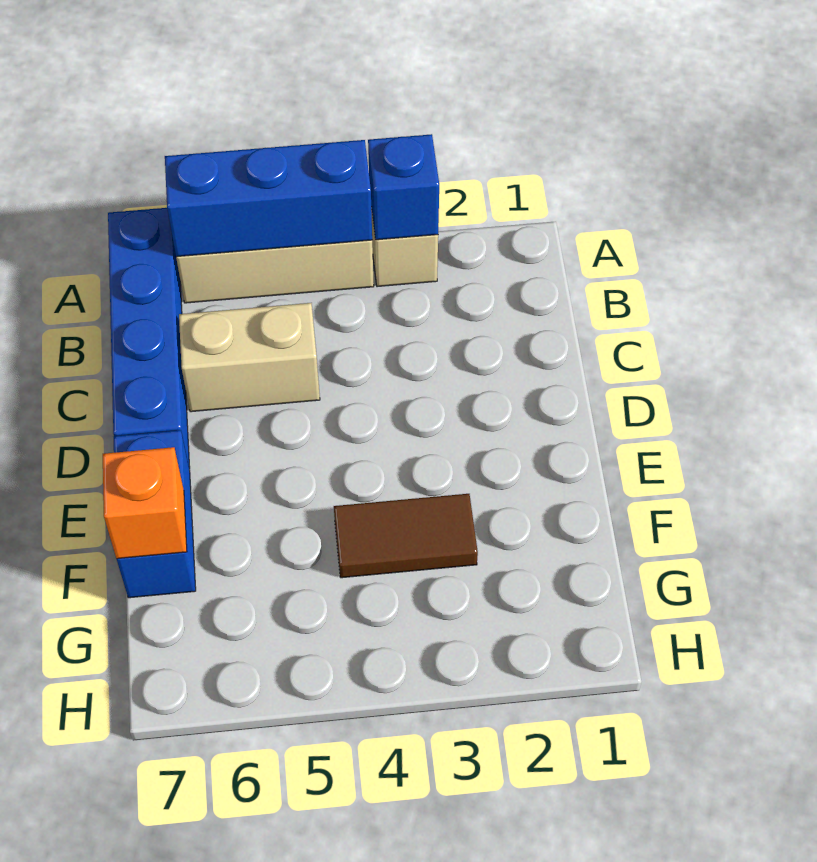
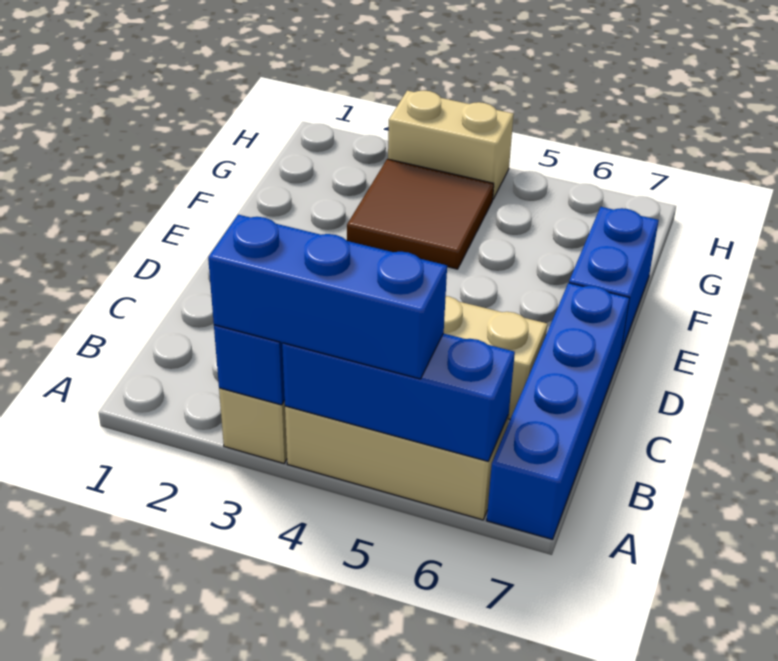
none -> blue brick A3:A5 level 3
brown tile F3:F4 level 1 -> brown tile F3:G4 level 1
orange brick F7 level 2 -> none
none -> tan brick H3:H4 level 1

